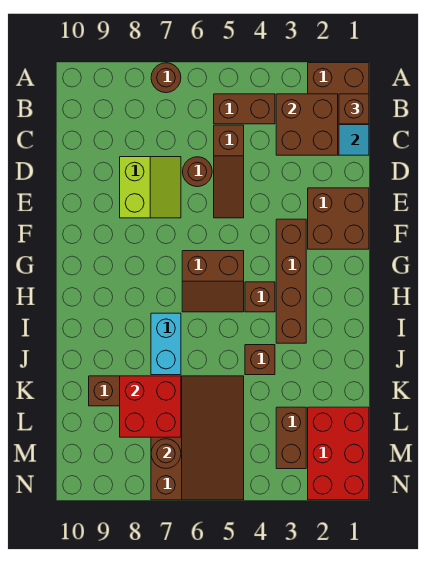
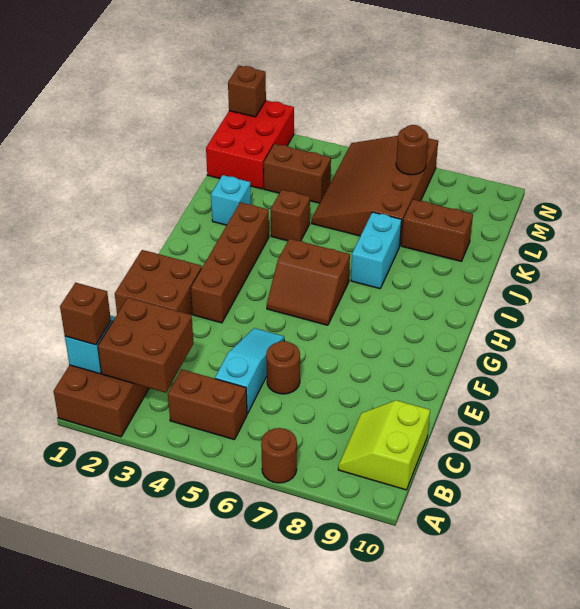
brown slope C5:E5 level 1 top C -> cyan slope C5:E5 level 1 top C
lime slope D7:E8 level 1 top 8 -> lime slope B9:C10 level 1 top 10
brown slope G5:H6 level 1 top G -> brown slope G5:H6 level 1 top H
brown brick H4 level 1 -> brown brick N1 level 2
none -> cyan brick J2 level 1
red brick K7:L8 level 2 -> none
brown brick L3:M3 level 1 -> brown brick L3:L4 level 1

